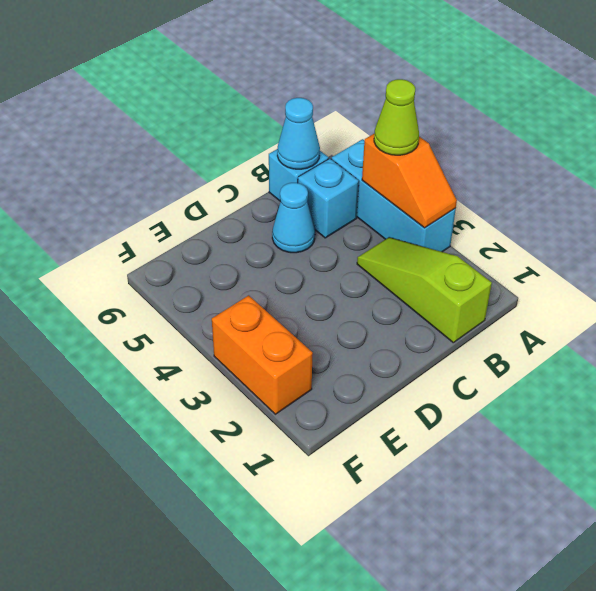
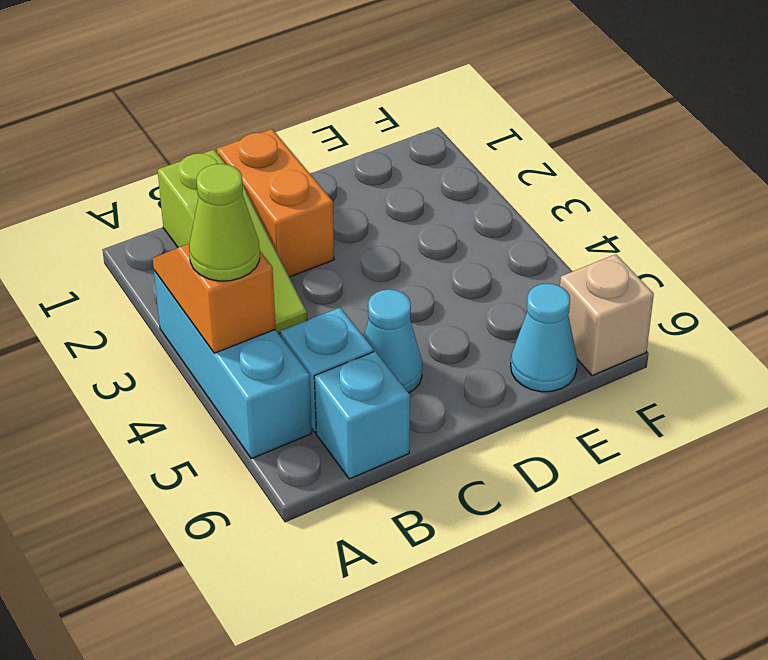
cyan cone B6 level 2 -> cyan cone E6 level 1
orange brick F2:F3 level 1 -> orange brick C1:C2 level 1
none -> tan brick F6 level 1

